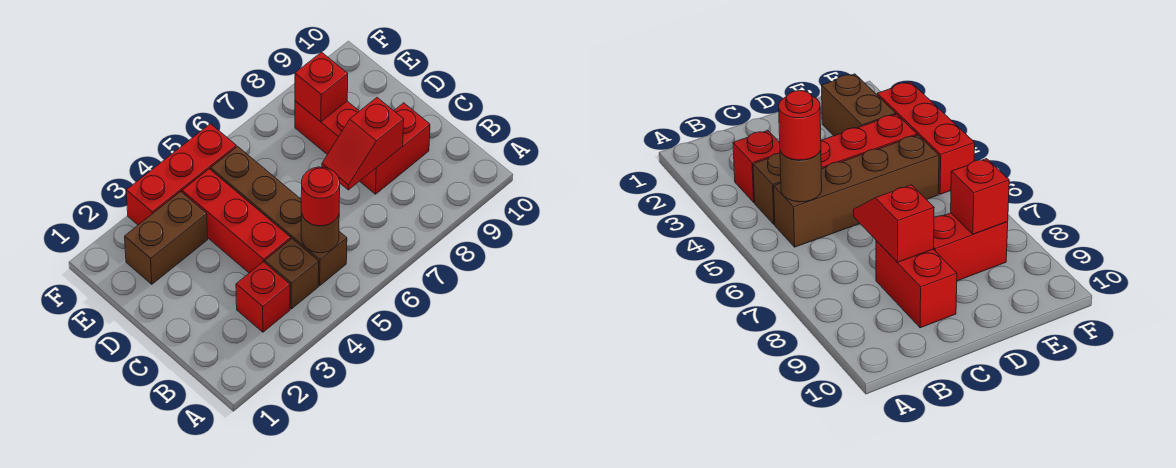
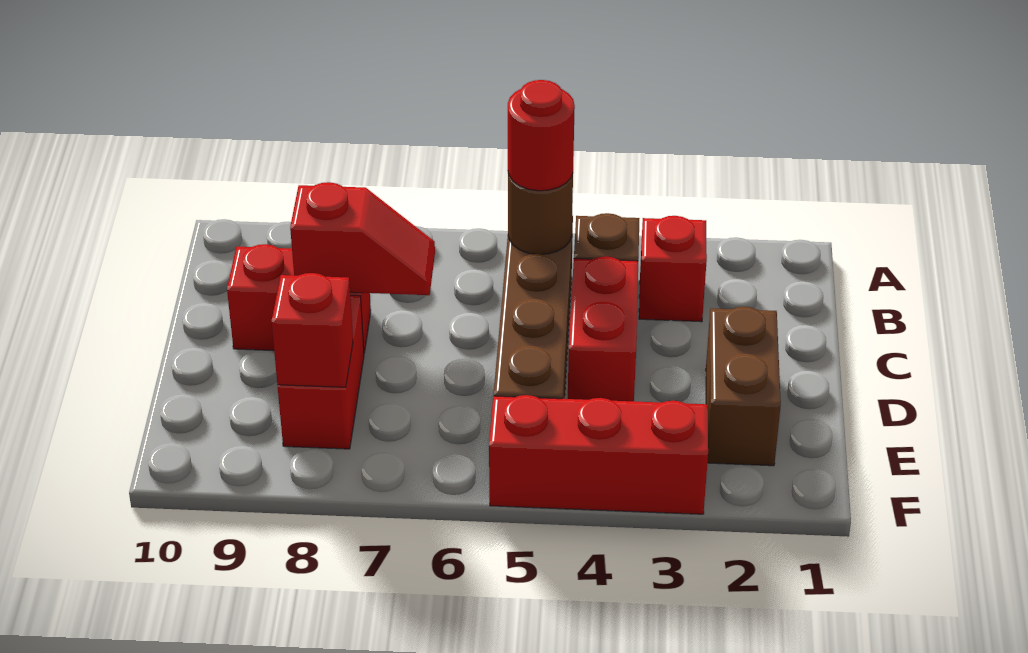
red brick C4:E4 level 1 -> red brick C4:D4 level 1
brown brick E2:E3 level 1 -> brown brick D2:E2 level 1

